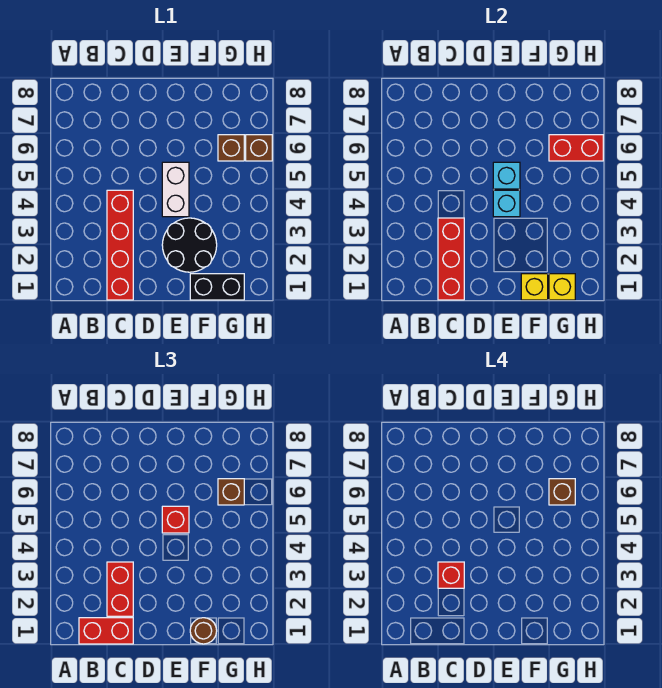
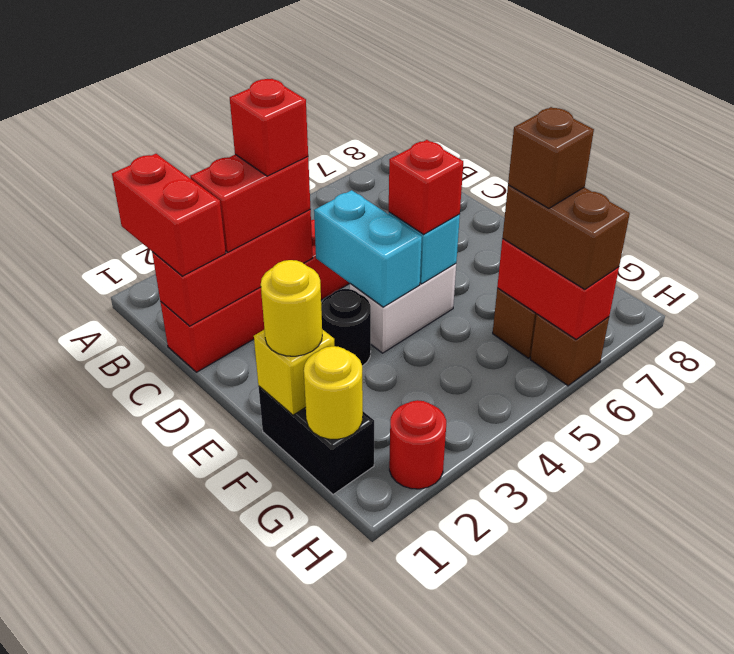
black round brick E2:F3 level 1 -> black round brick E3 level 1
cyan brick E4 level 2 -> cyan brick D4:E4 level 2
brown round brick F1 level 3 -> yellow round brick F1 level 3
yellow brick G1 level 2 -> yellow round brick G1 level 2
brown brick G6 level 3 -> brown brick G6:H6 level 3
none -> red round brick H2 level 1

